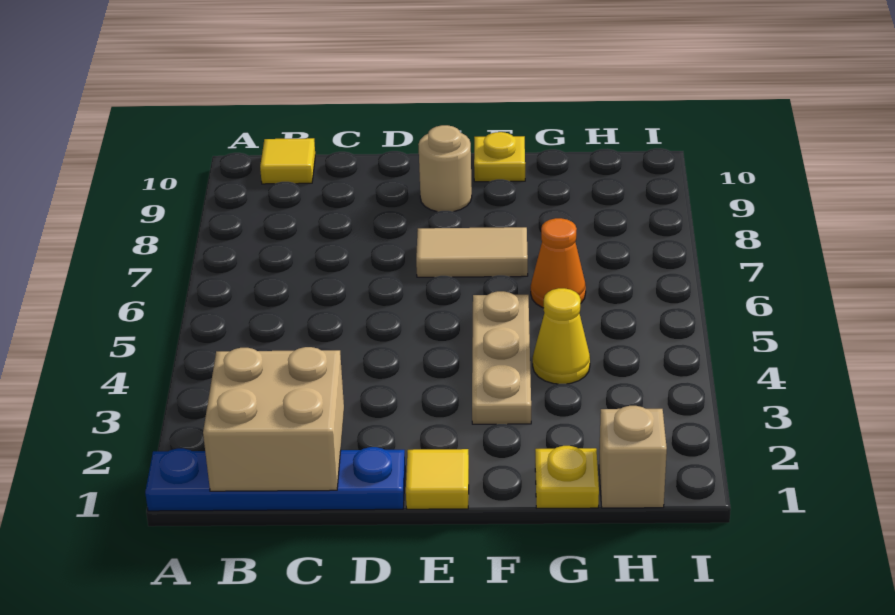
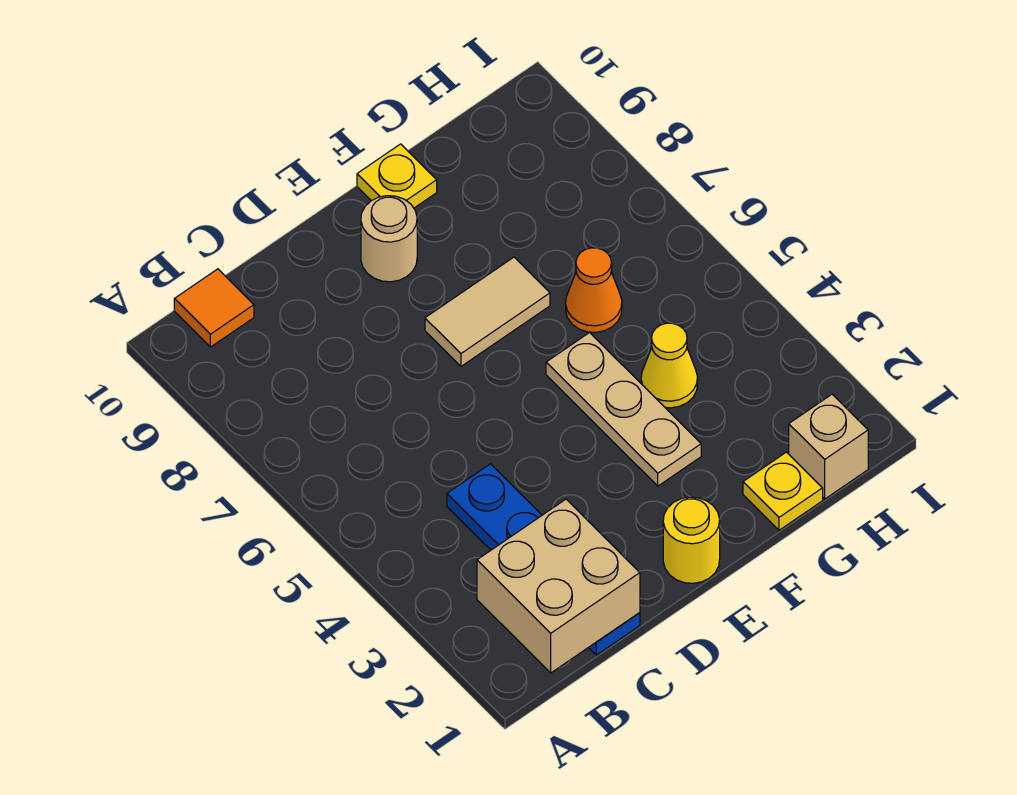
blue plate A1:D1 level 1 -> blue plate C1:C4 level 1
yellow tile B10 level 1 -> orange tile B10 level 1
yellow tile E1 level 1 -> yellow round brick E1 level 1

